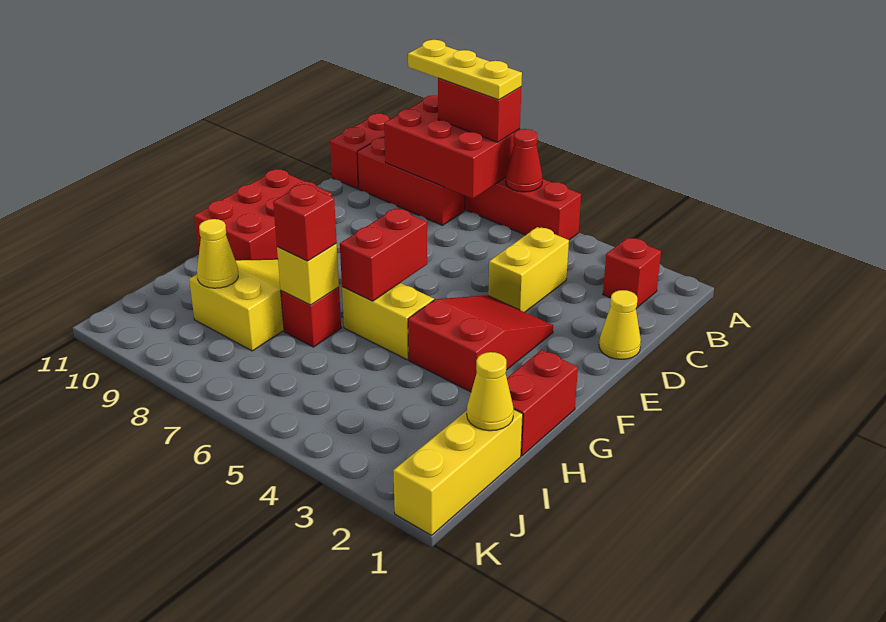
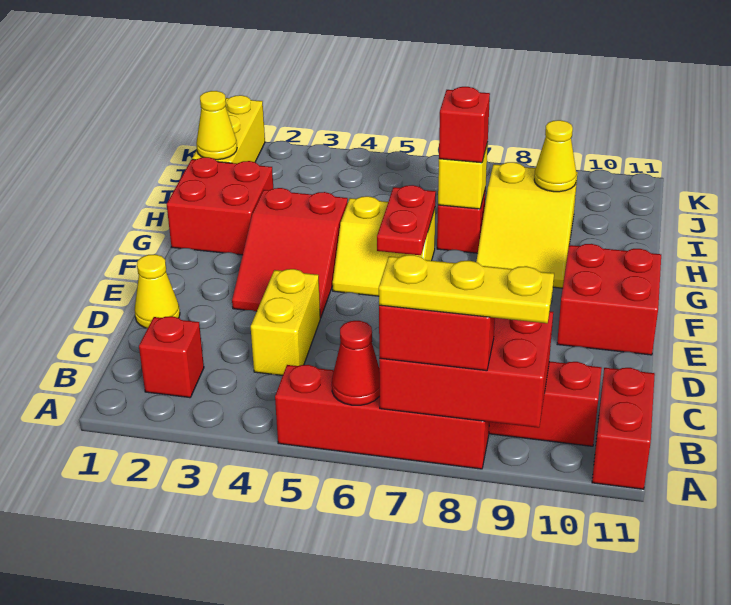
red brick E10:G11 level 1 -> red brick E10:F11 level 1
red brick F6:G6 level 2 -> red plate F6:G6 level 2
red brick G1:H1 level 1 -> red brick G1:H2 level 1

